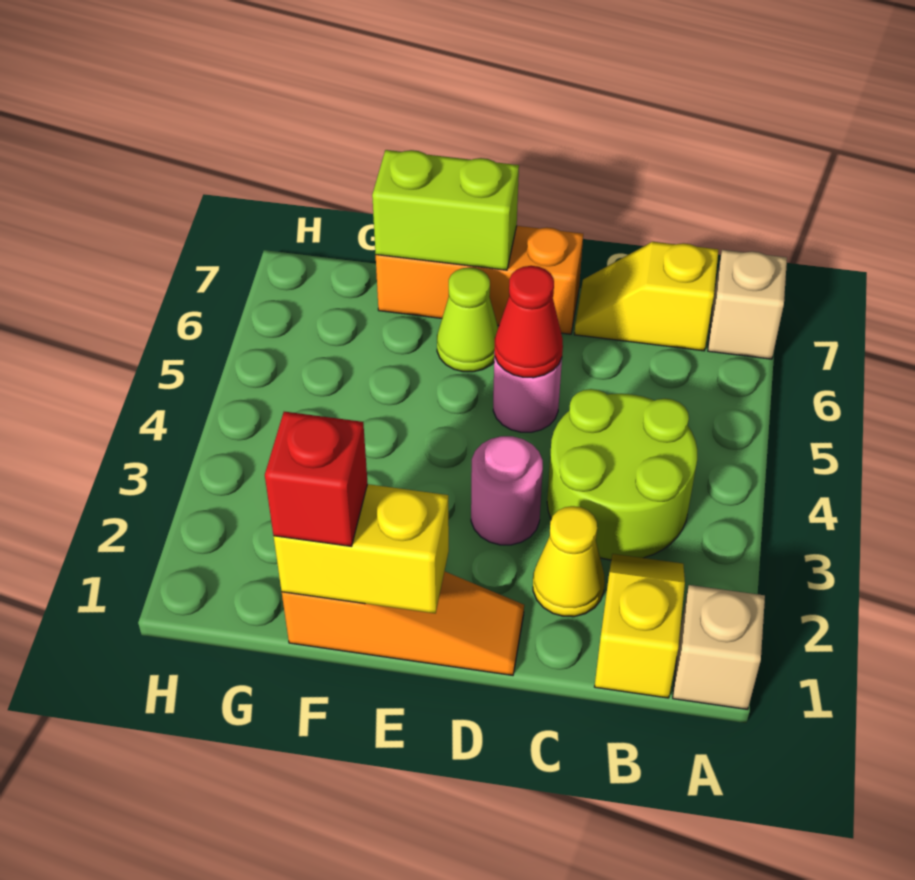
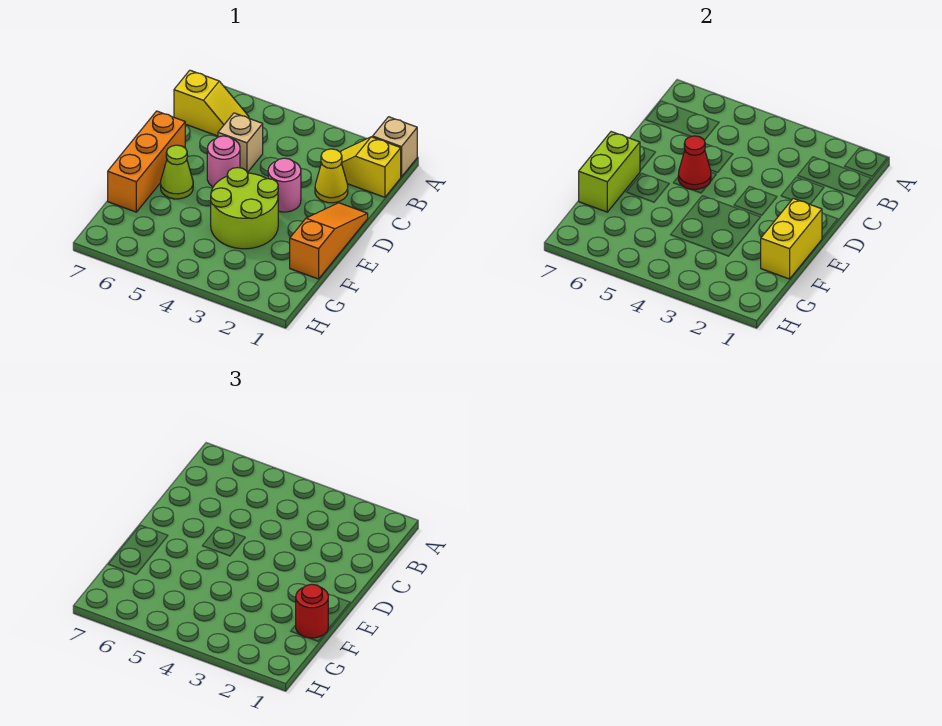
tan brick A7 level 1 -> tan brick C5 level 1
lime round brick B3:C4 level 1 -> lime round brick E3:F4 level 1
yellow slope B7:C7 level 1 top B -> yellow slope B6:B7 level 1 top 7
red brick F1 level 3 -> red round brick F1 level 3

